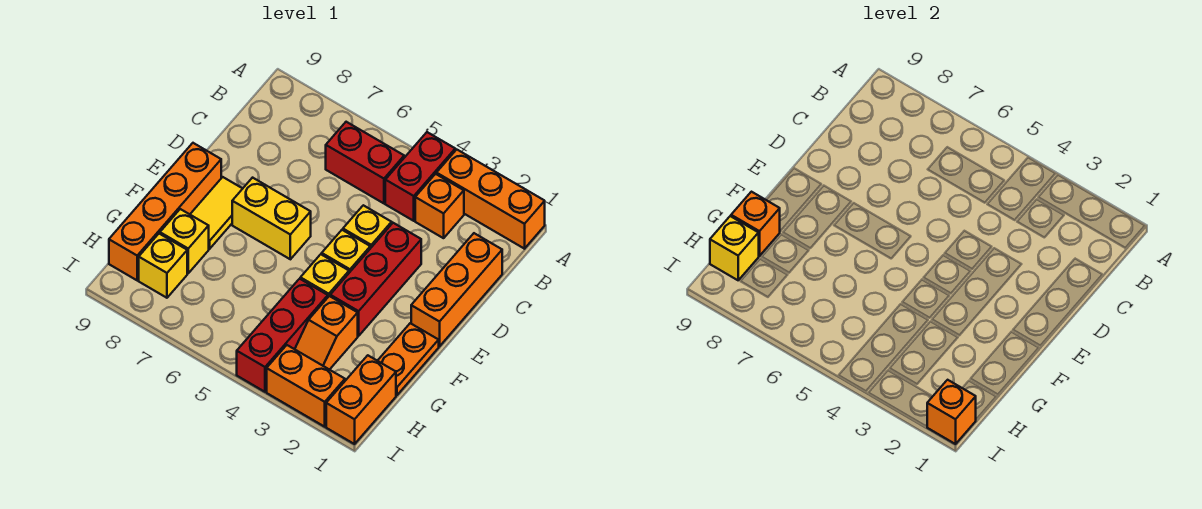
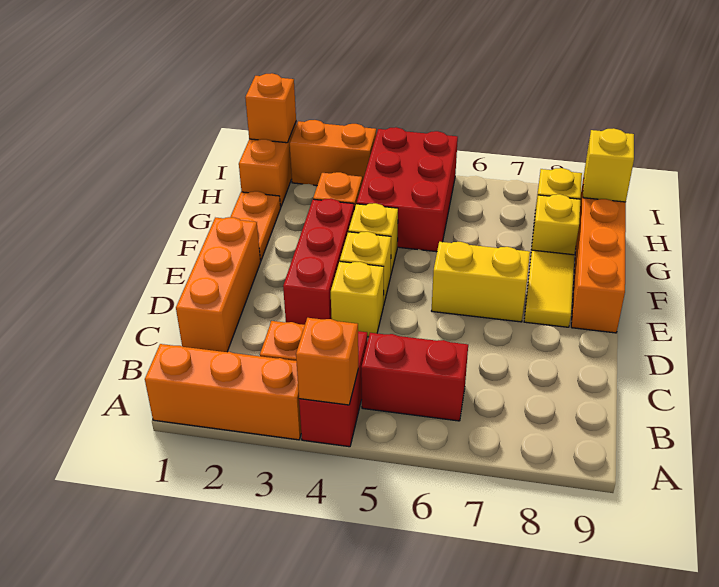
red brick G4:I4 level 1 -> red brick G4:I5 level 1
orange brick G9 level 2 -> orange brick A4 level 2

